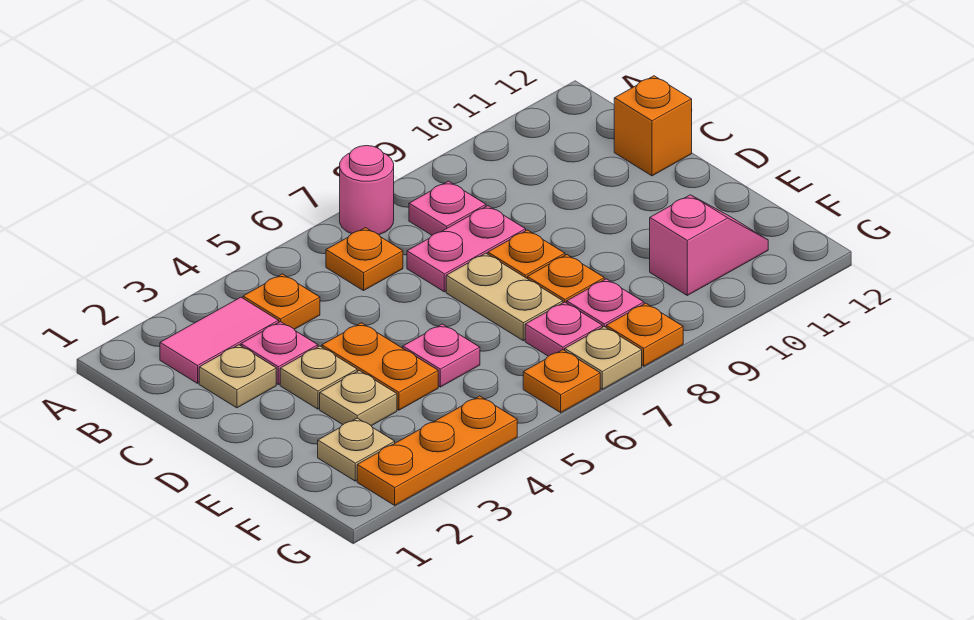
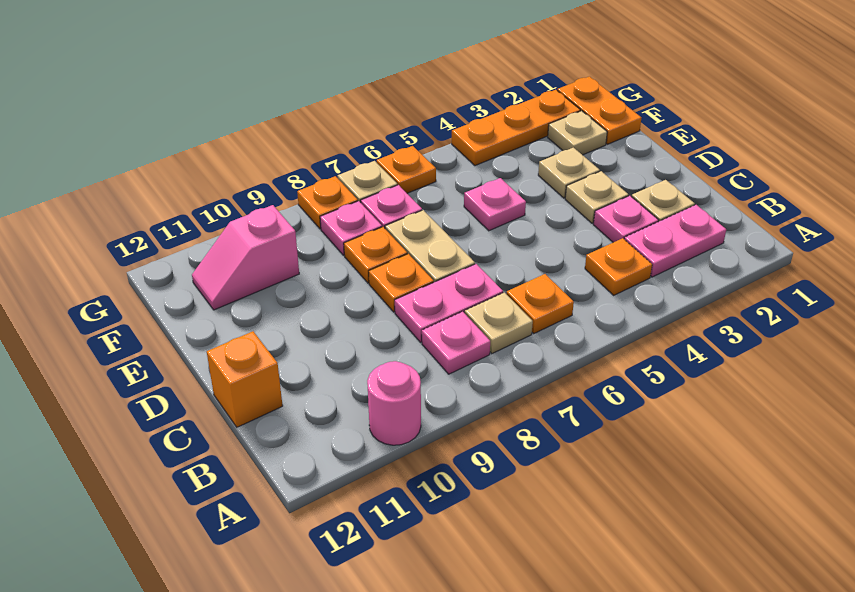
pink round brick A7 level 1 -> pink round brick A10 level 1
pink tile B2:B3 level 1 -> pink plate B2:B3 level 1
none -> tan plate B7 level 1
orange plate D4:E4 level 1 -> orange plate F1:G1 level 1

